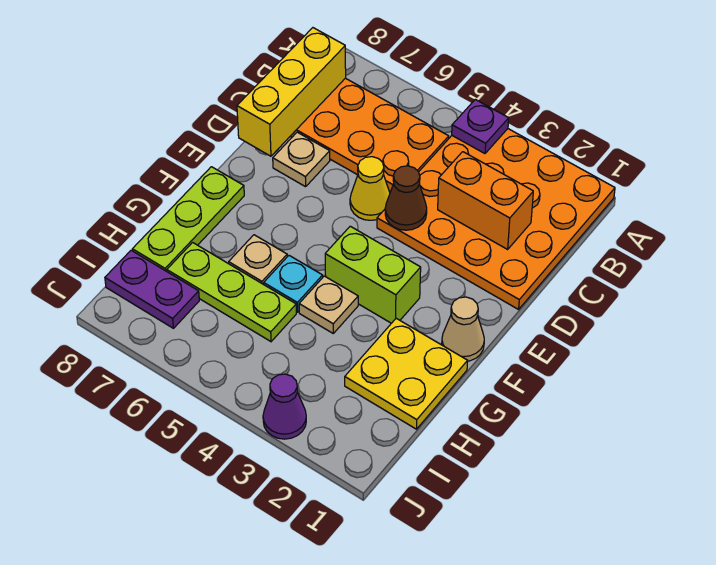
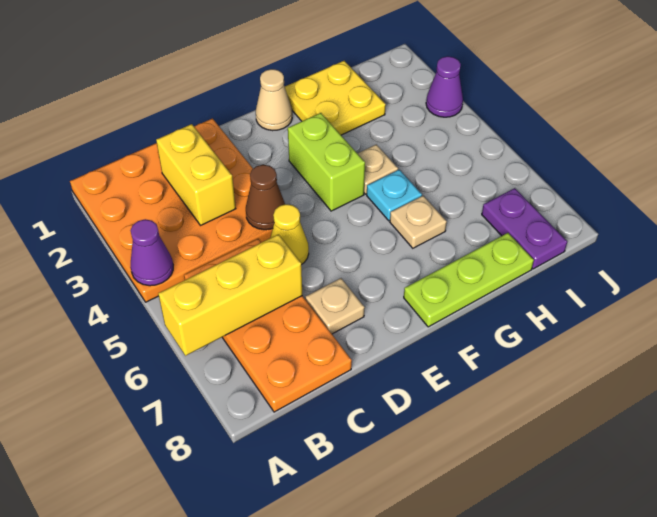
purple plate A4 level 2 -> purple cone A4 level 2
yellow brick B8:D8 level 2 -> yellow brick A6:C6 level 2
orange brick C2:C3 level 2 -> yellow brick C2:C3 level 2
lime plate H5:H7 level 1 -> none

